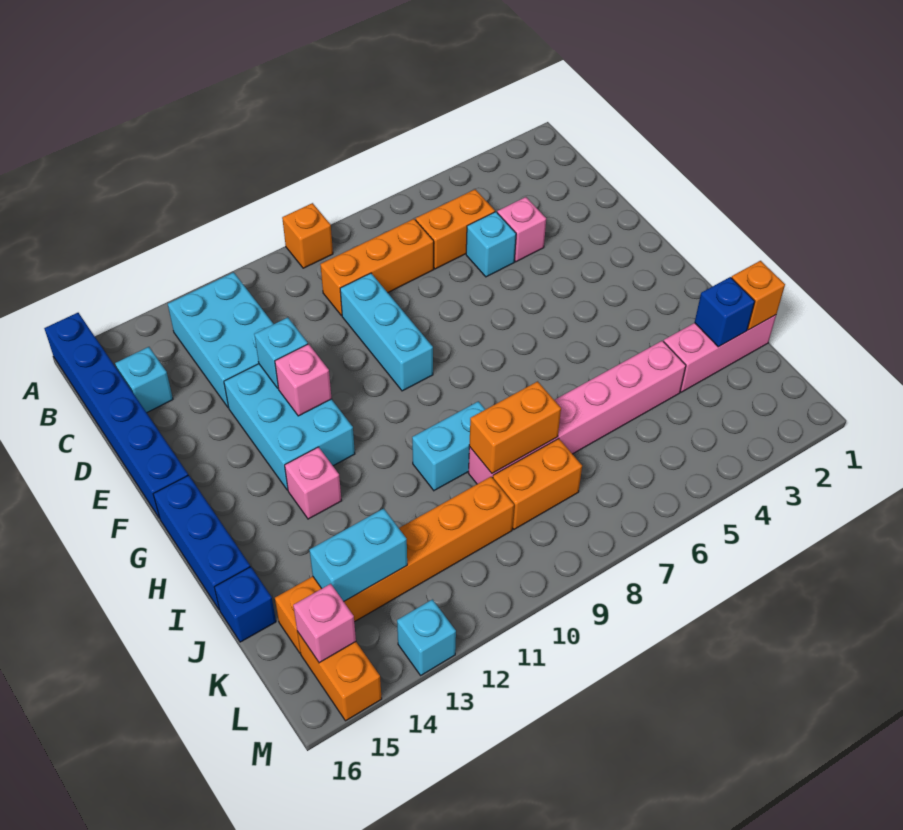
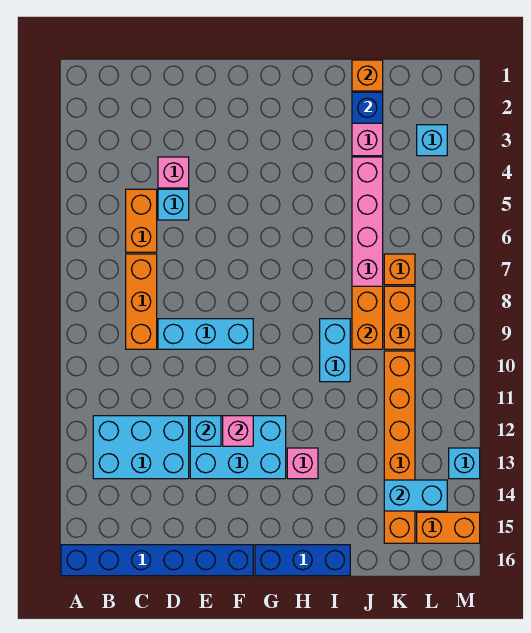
orange brick A9 level 1 -> orange brick K7 level 1
cyan brick C15 level 1 -> cyan brick L3 level 1
blue brick J16 level 1 -> none
cyan brick K13:K14 level 2 -> cyan brick K14:L14 level 2
pink brick L15 level 2 -> none

